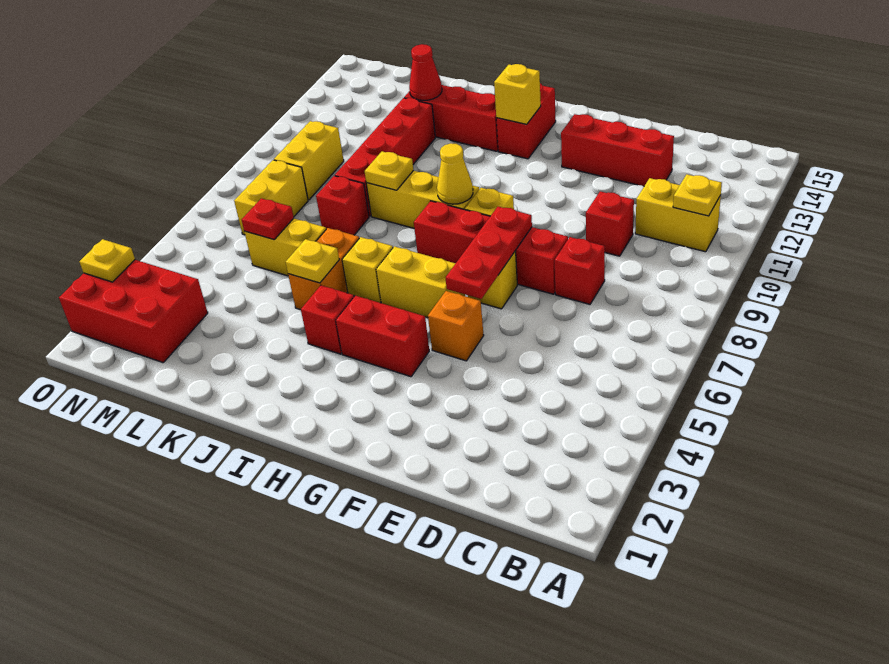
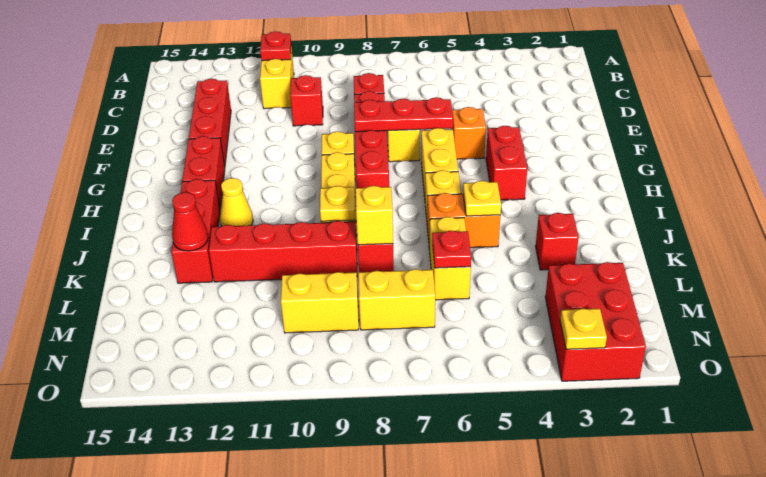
yellow plate B11 level 2 -> red plate B11 level 2
yellow cone H9 level 2 -> yellow cone I12 level 1
red brick H13:H14 level 1 -> red brick G13:H13 level 1
yellow brick H13 level 2 -> yellow brick K8 level 2
red brick I4 level 1 -> red brick K3 level 1

